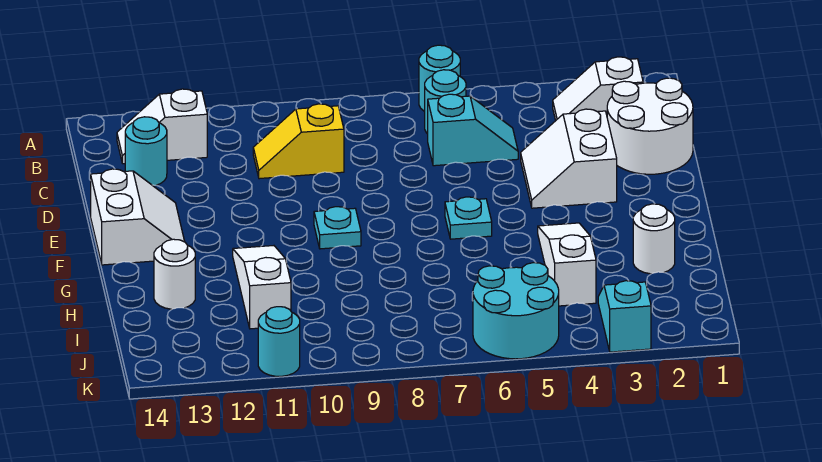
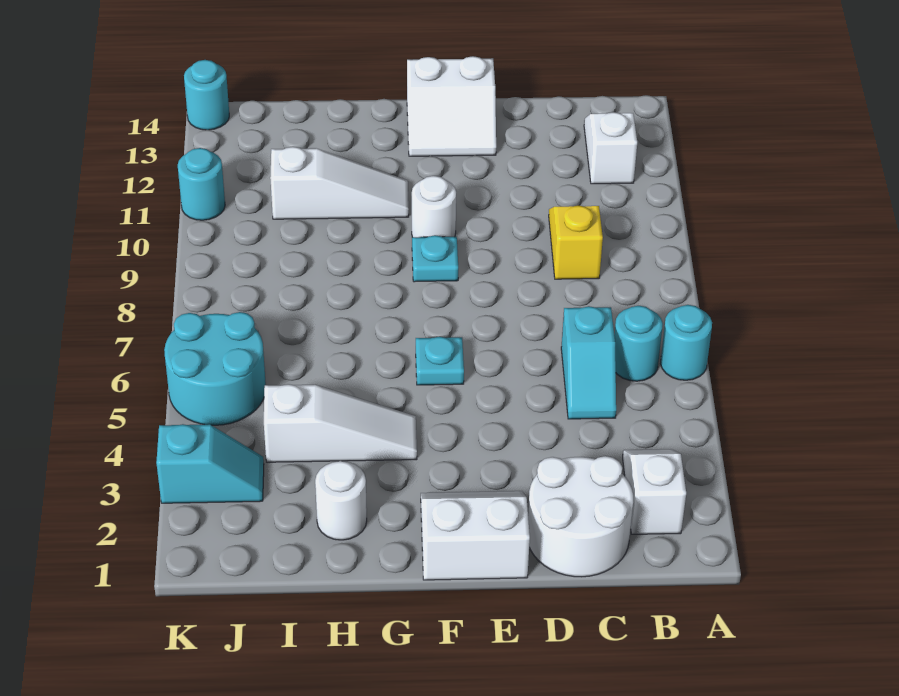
cyan round brick C13 level 1 -> cyan round brick K14 level 1
white slope D3:E4 level 1 top 3 -> white slope E1:F2 level 1 top 1
white round brick H13 level 1 -> white round brick F10 level 1

